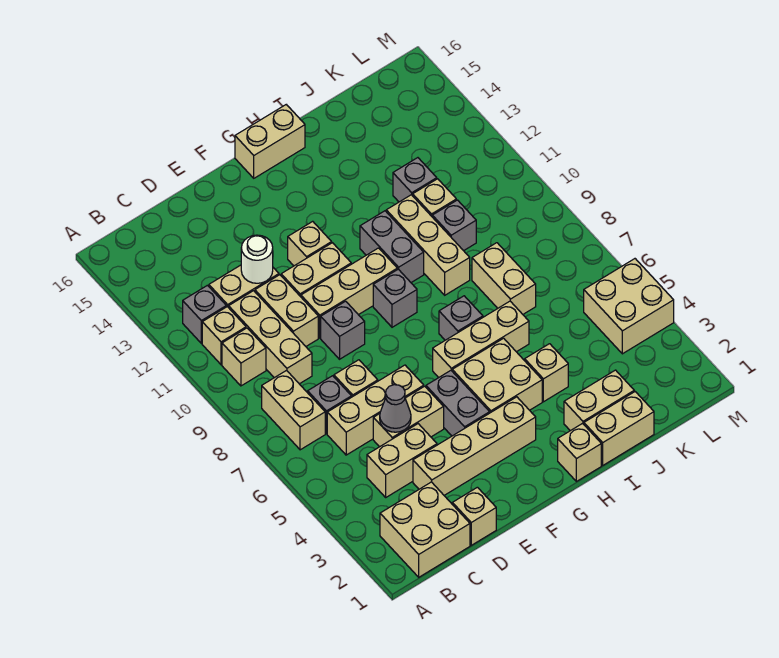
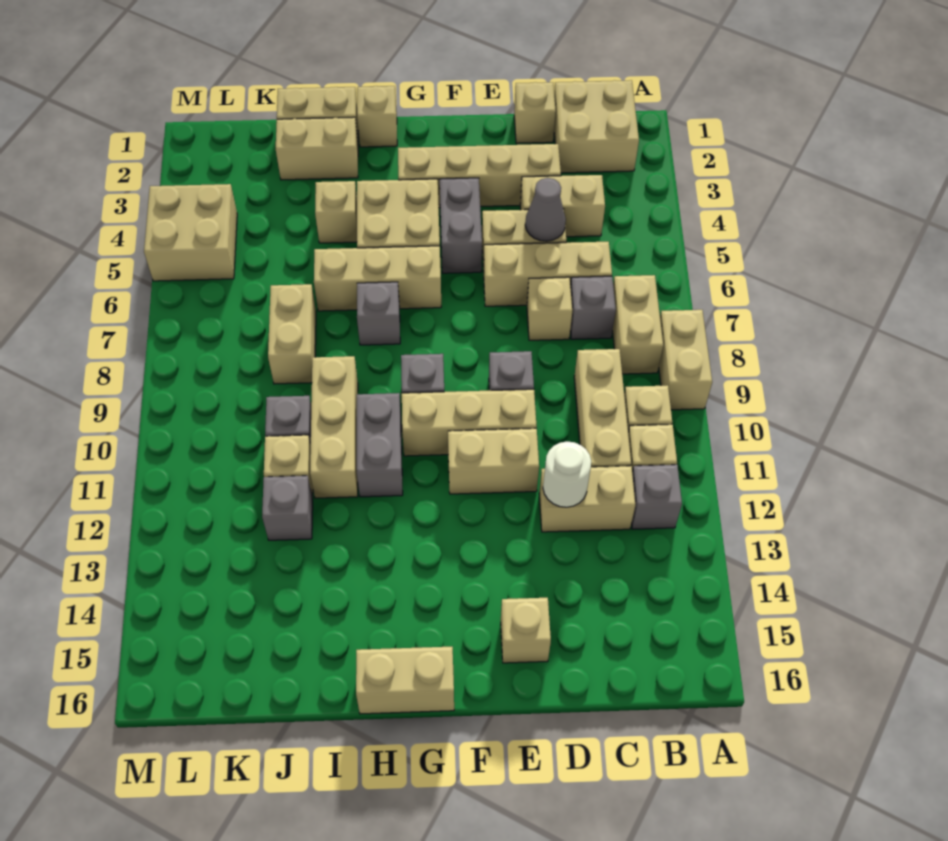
tan brick D10:D11 level 1 -> tan brick A8:A9 level 1
tan brick F12 level 1 -> tan brick E15 level 1

